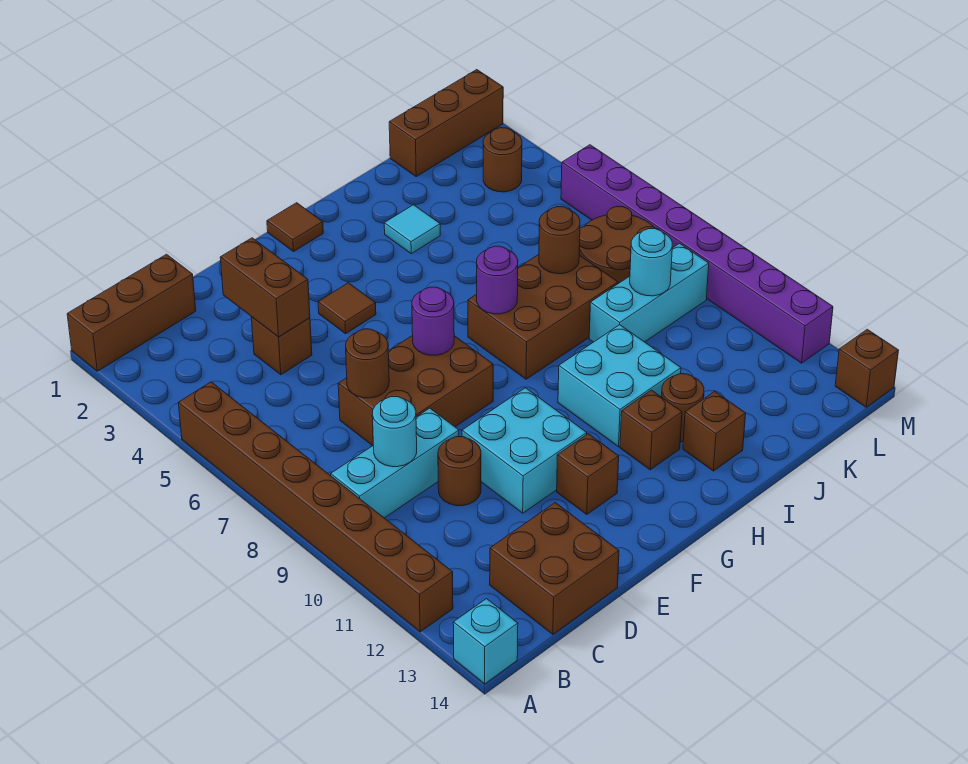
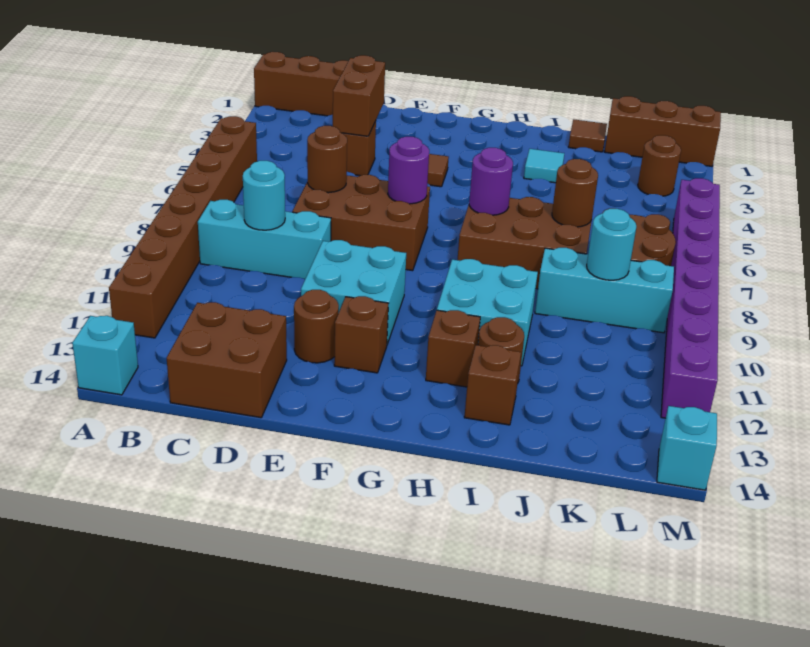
brown round brick D10 level 1 -> brown round brick E12 level 1
brown tile G1 level 1 -> brown tile J1 level 1
brown brick M14 level 1 -> cyan brick M14 level 1

